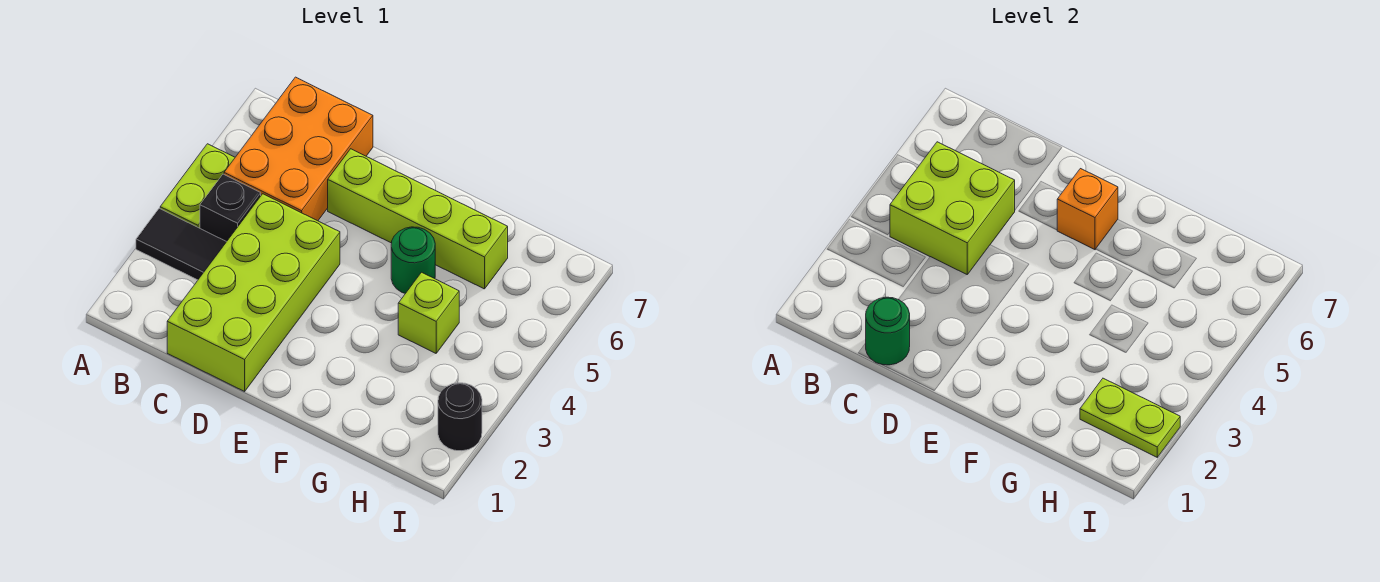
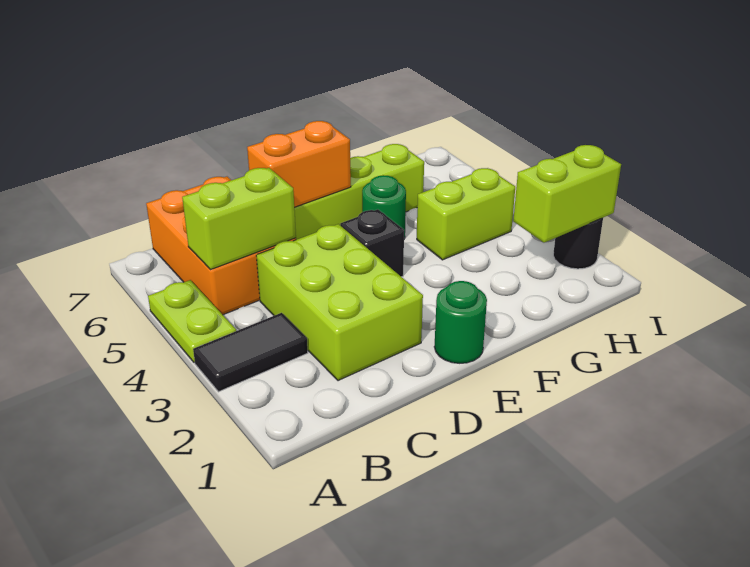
black brick B4 level 1 -> black brick E4 level 1
lime brick B4:C5 level 2 -> lime brick B5:C5 level 2
lime brick C1:D4 level 1 -> lime brick C2:D4 level 1
green round brick C1 level 2 -> green round brick E1 level 1
orange brick E6 level 2 -> orange brick D6:E6 level 2
lime brick G4 level 1 -> lime brick G4:H4 level 1
lime plate H2:I2 level 2 -> lime brick H2:I2 level 2

